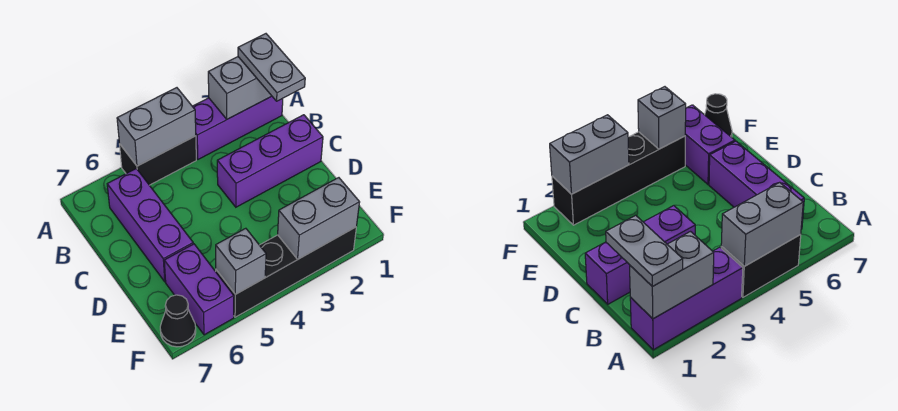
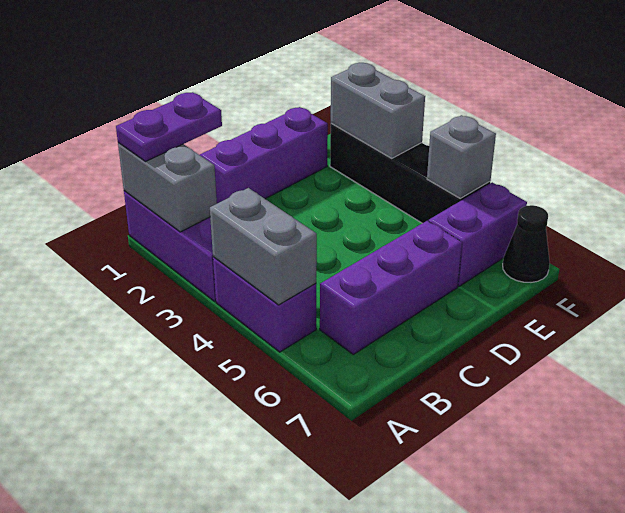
grey plate A1:B1 level 3 -> purple plate A1:B1 level 3
black brick A4:A5 level 1 -> purple brick A4:A5 level 1
purple brick C1:C3 level 1 -> purple brick C1:E1 level 1

